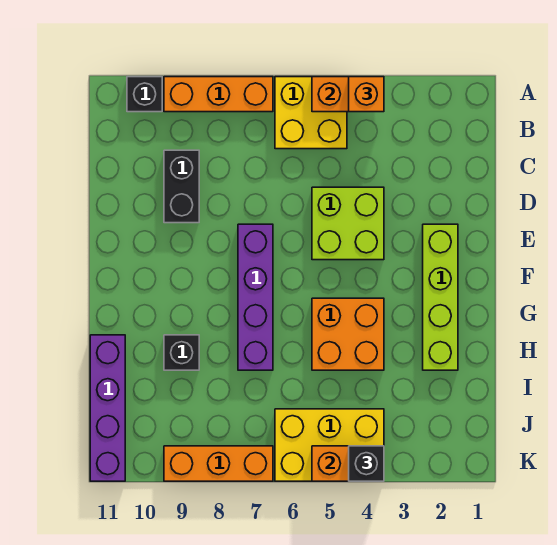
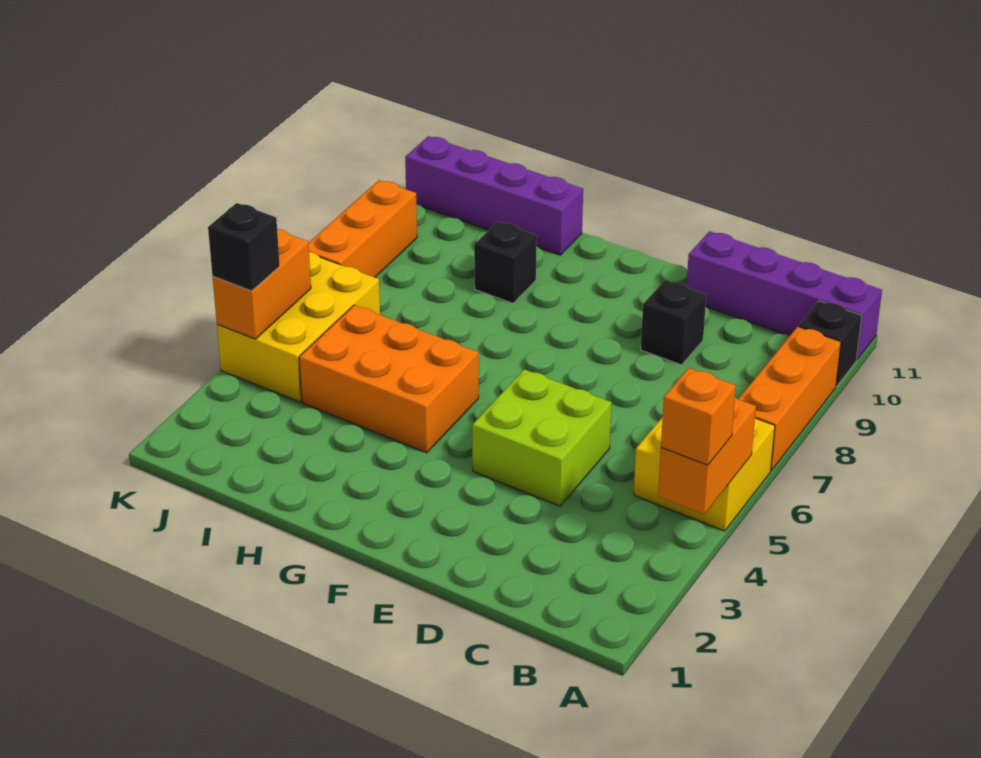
black brick C9:D9 level 1 -> black brick D9 level 1
lime brick E2:H2 level 1 -> none
purple brick E7:H7 level 1 -> purple brick A11:D11 level 1
orange brick G4:H5 level 1 -> orange brick G4:I5 level 1

